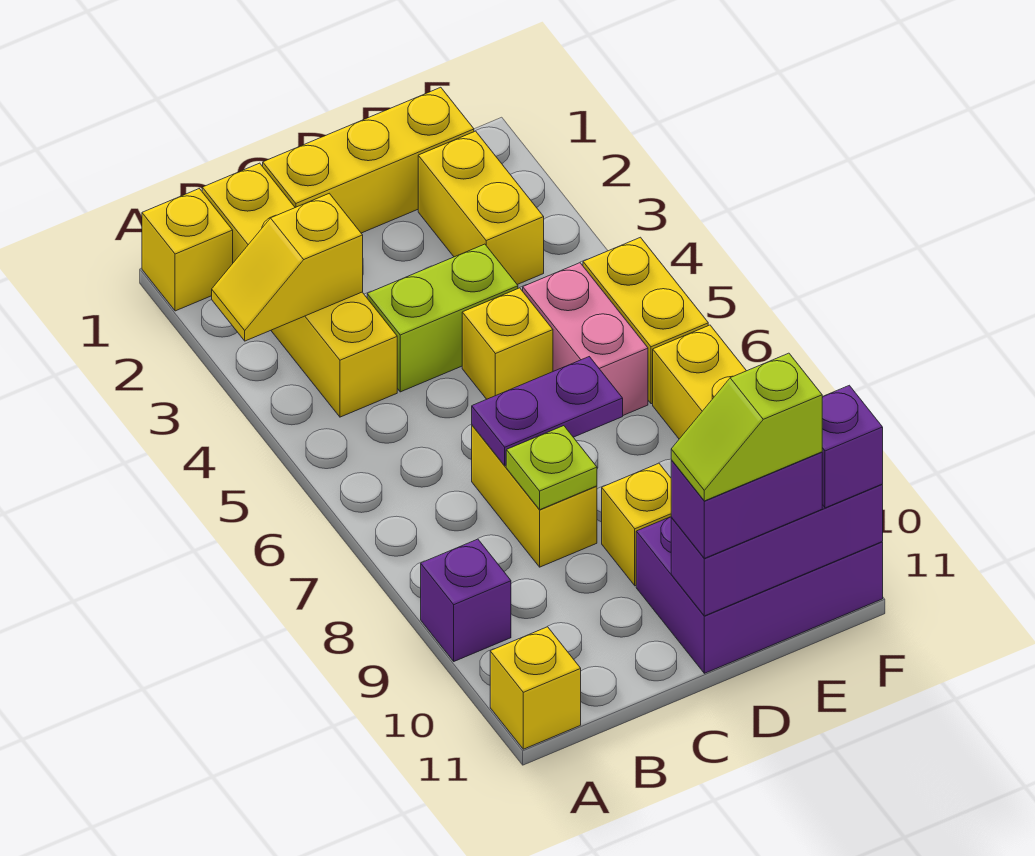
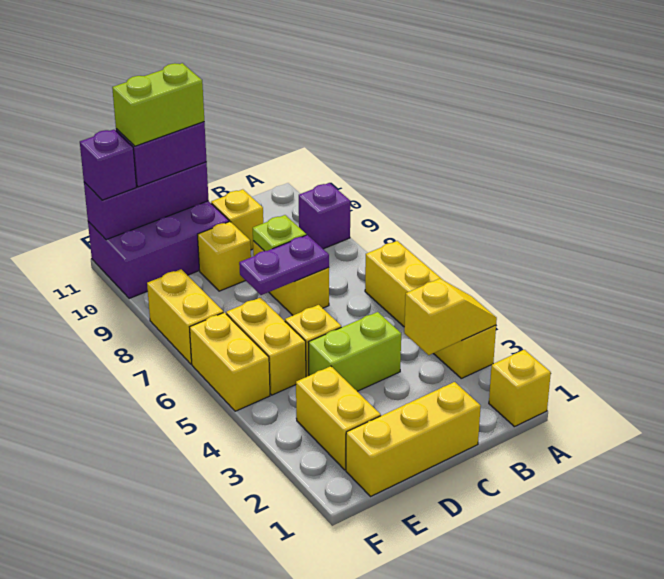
yellow brick A11 level 1 -> yellow brick C10 level 1
yellow brick B1:B4 level 1 -> yellow brick A3:A6 level 1
lime slope D11:E11 level 4 top E -> lime brick D11:E11 level 4
pink brick E5:E6 level 1 -> yellow brick E5:E6 level 1

